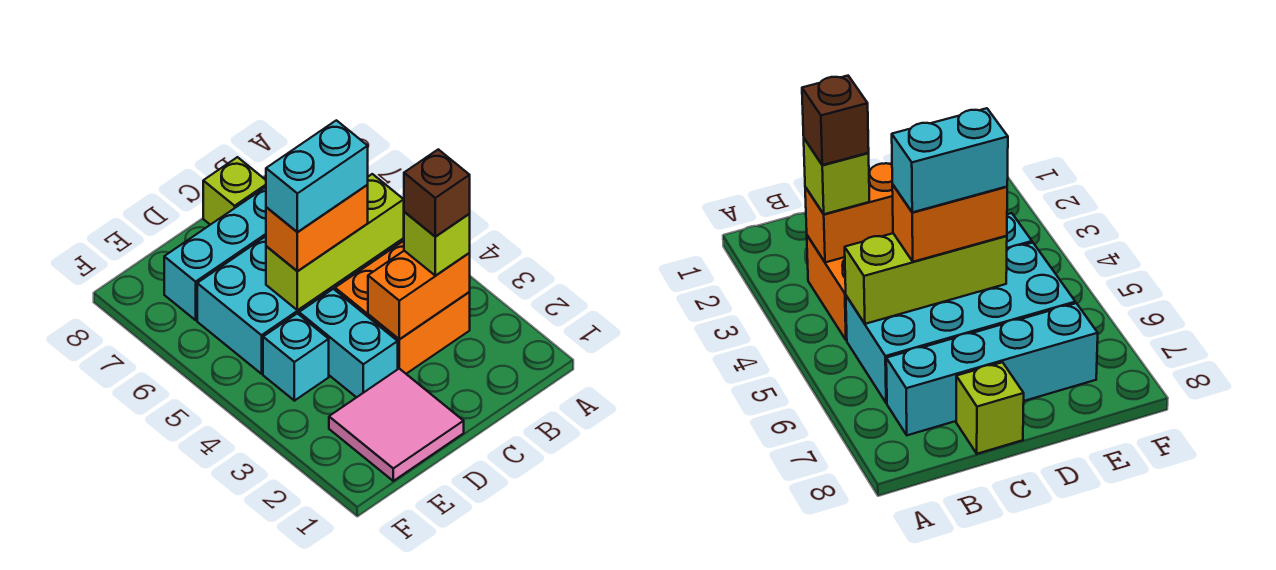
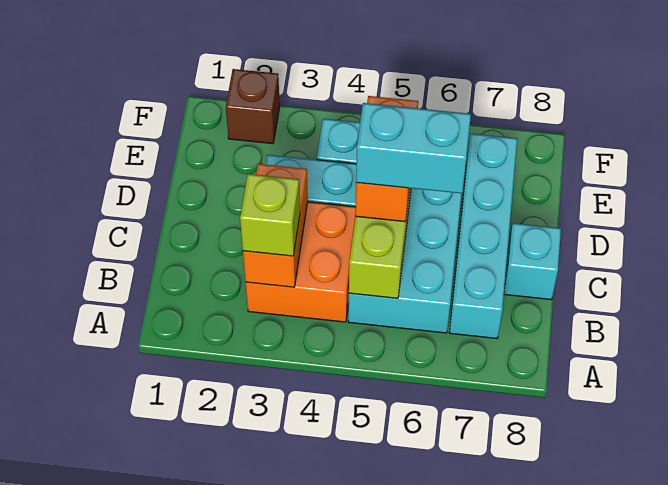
brown brick B3 level 4 -> brown brick F2 level 1
cyan brick C5:D5 level 4 -> cyan brick C5:C6 level 4
lime brick C8 level 1 -> cyan brick C8 level 1
pink tile D1:E2 level 1 -> none

